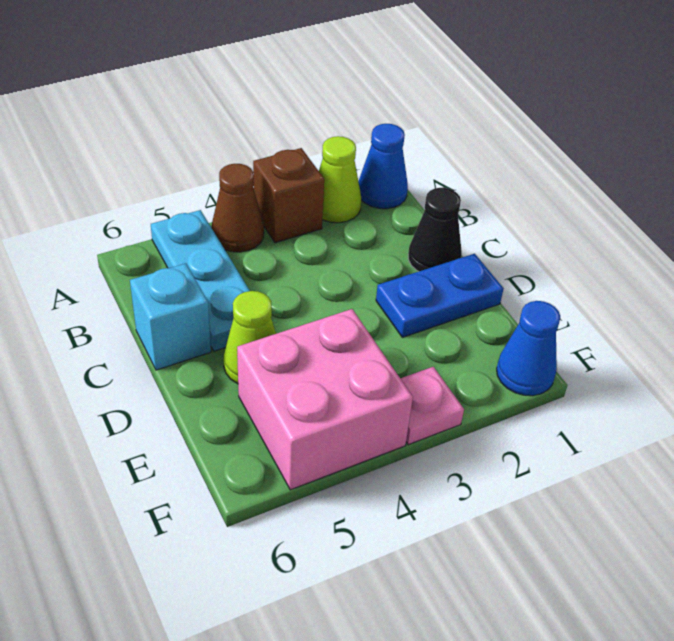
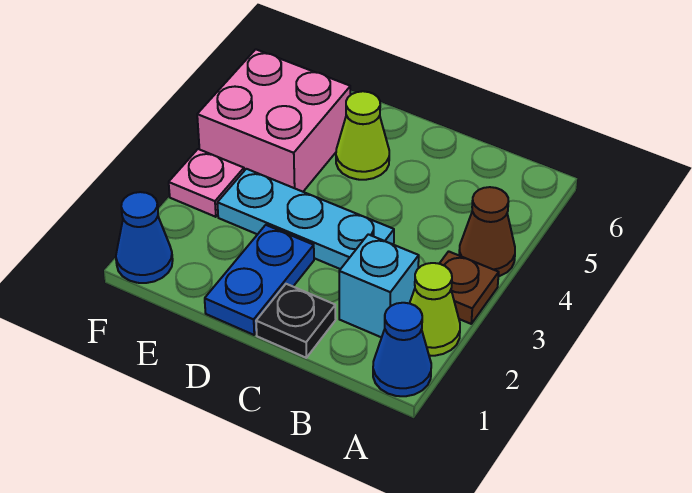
brown brick A3 level 1 -> brown plate A3 level 1
cyan plate A5:C5 level 1 -> cyan plate C3:E3 level 1
black cone C1 level 1 -> black plate C1 level 1
cyan brick C6 level 1 -> cyan brick B2 level 1

